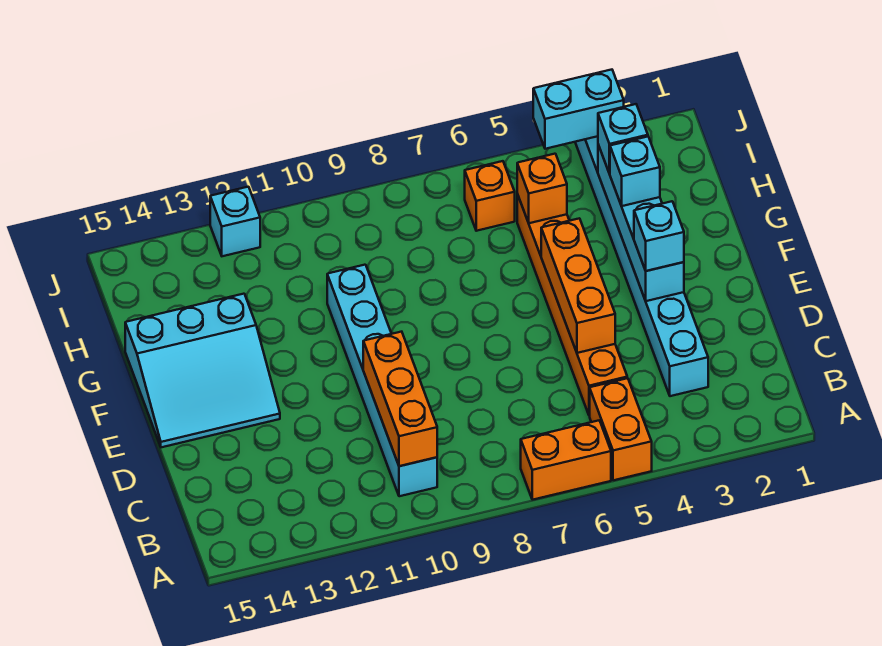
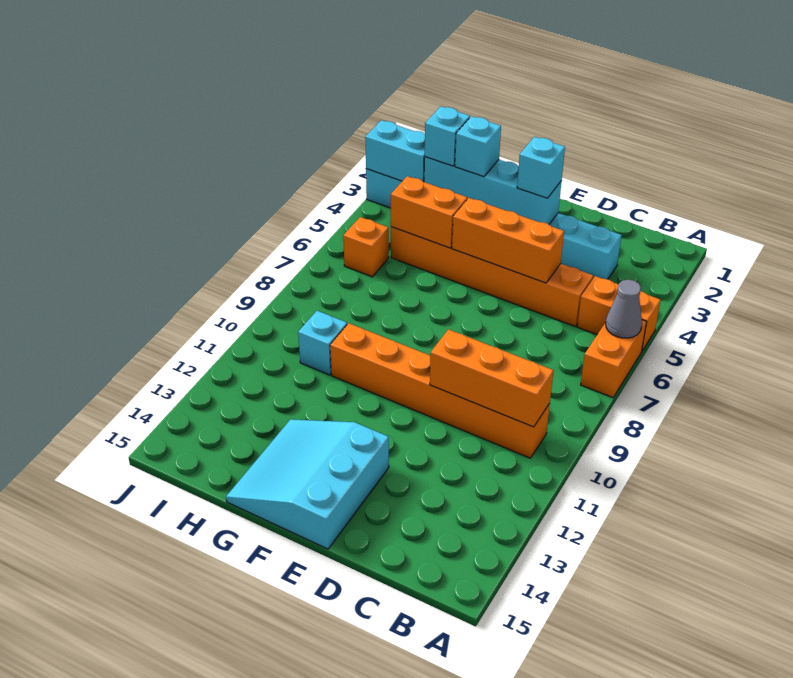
none -> grey cone A6 level 2
cyan brick B10:G10 level 1 -> orange brick B10:G10 level 1
cyan slope E13:G15 level 1 top G -> cyan slope E13:G15 level 1 top E
orange brick H5 level 2 -> orange brick G5:H5 level 2
cyan brick J3:J4 level 2 -> cyan brick I3:J3 level 2
cyan brick J12 level 1 -> cyan brick H10 level 1

